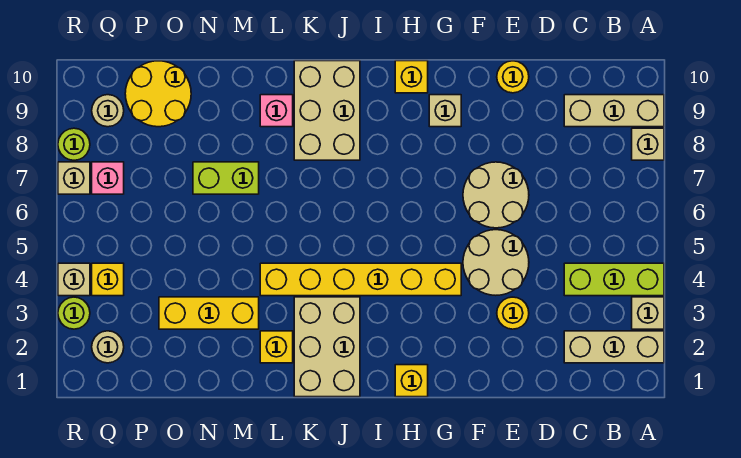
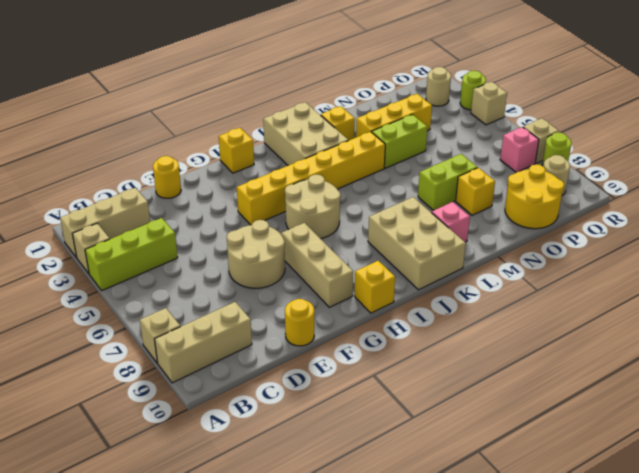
yellow round brick E3 level 1 -> yellow round brick E1 level 1
tan round brick E4:F5 level 1 -> tan round brick H5:I6 level 1
tan brick G9 level 1 -> tan brick G7:G9 level 1
none -> lime brick M4:N4 level 1
yellow brick Q4 level 1 -> yellow brick N8 level 1

